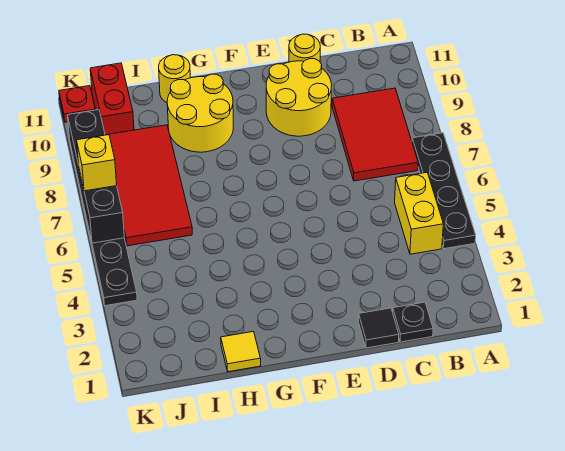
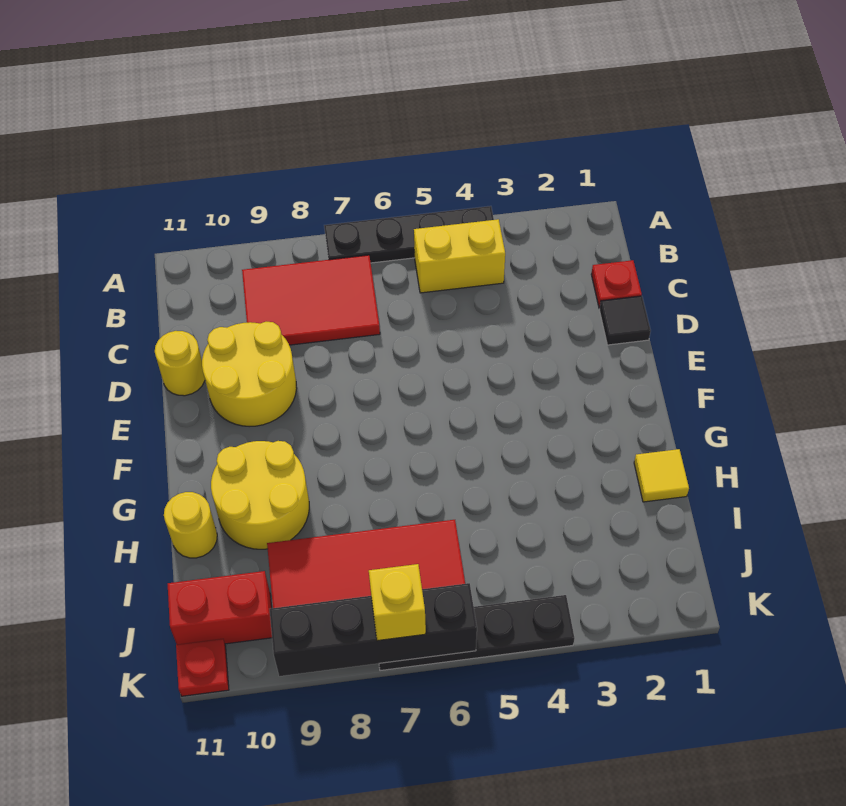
black plate C1 level 1 -> red plate C1 level 1

